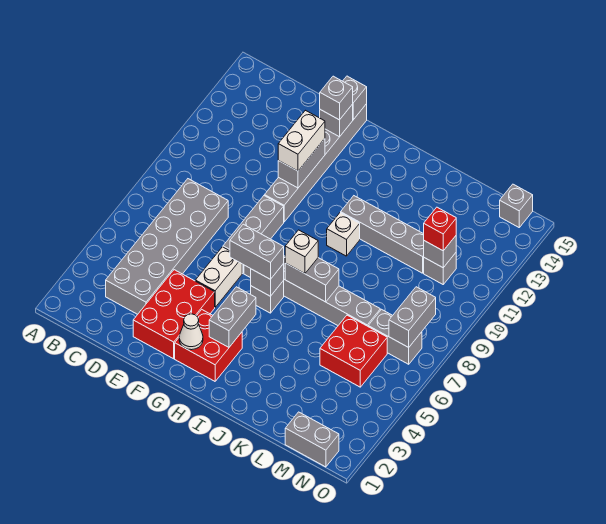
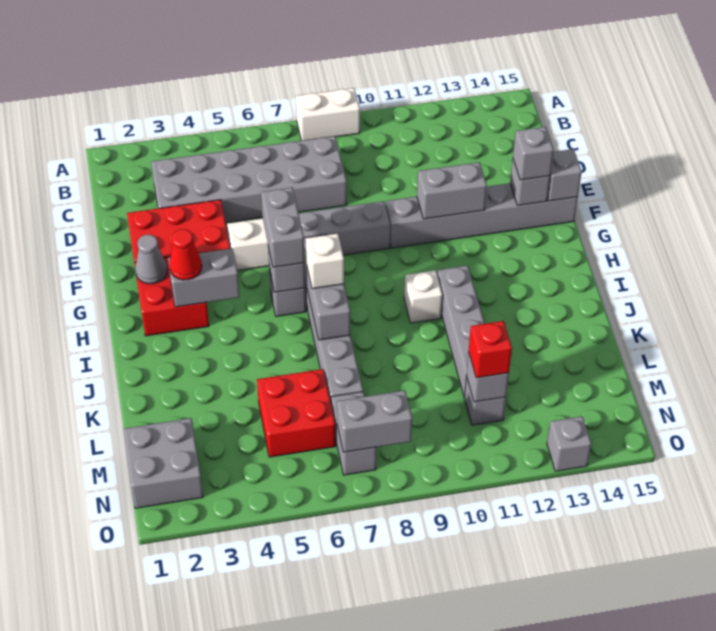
white brick F11:F12 level 3 -> white brick A8:A9 level 1
white cone G2 level 2 -> grey cone G2 level 2
none -> red cone H3 level 3
grey brick M1:N1 level 1 -> grey brick M1:N2 level 1
grey brick N15 level 1 -> grey brick O13 level 1

